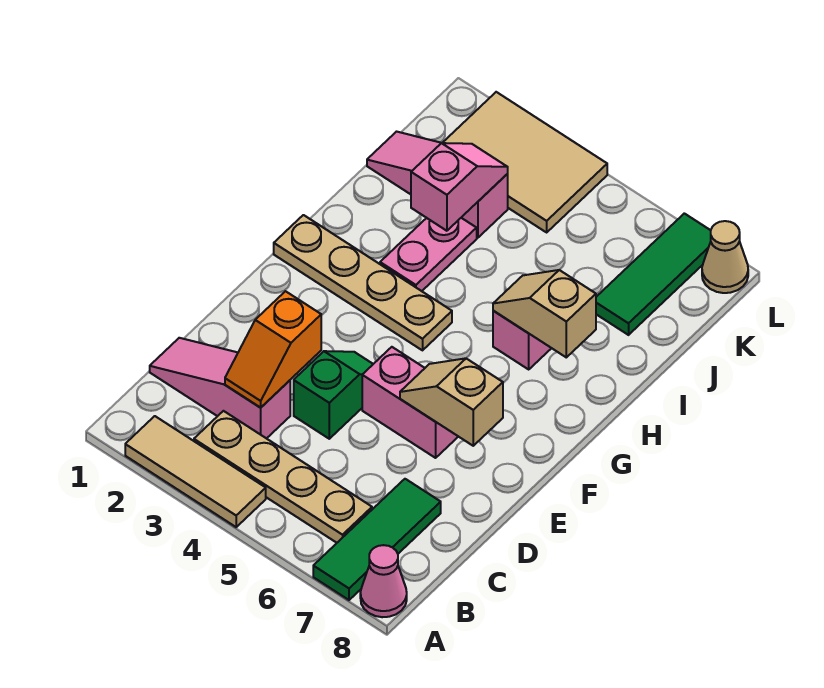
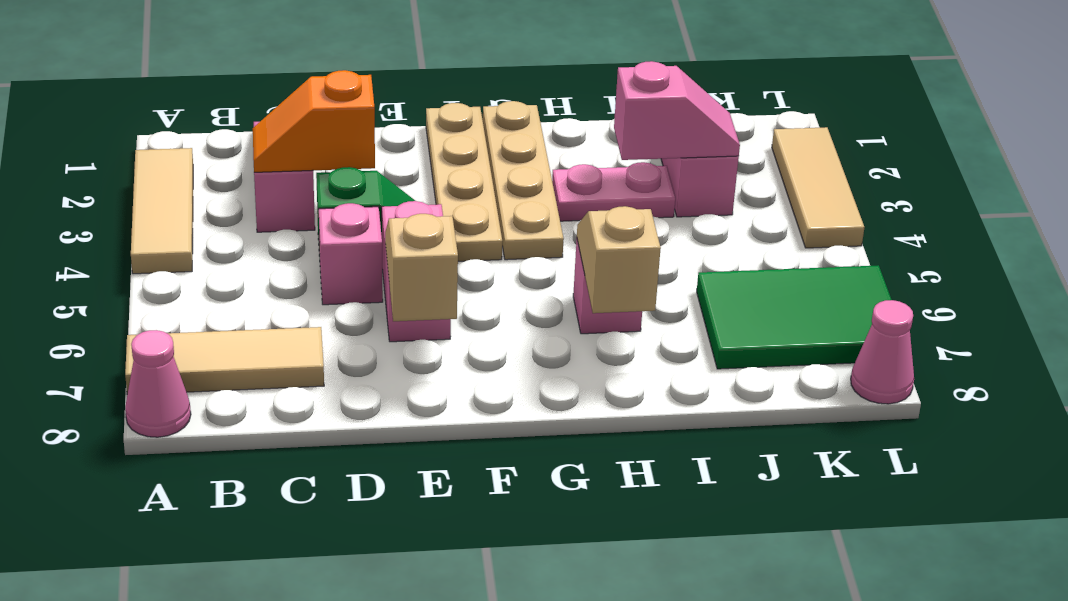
green tile A7:C7 level 1 -> tan tile A7:C7 level 1
tan plate B3:B6 level 1 -> tan plate F1:F4 level 1
none -> pink brick D5 level 1
green tile J7:L7 level 1 -> green tile J6:L7 level 1
tan tile K2:L4 level 1 -> tan tile L2:L4 level 1
tan cone L8 level 1 -> pink cone L8 level 1

